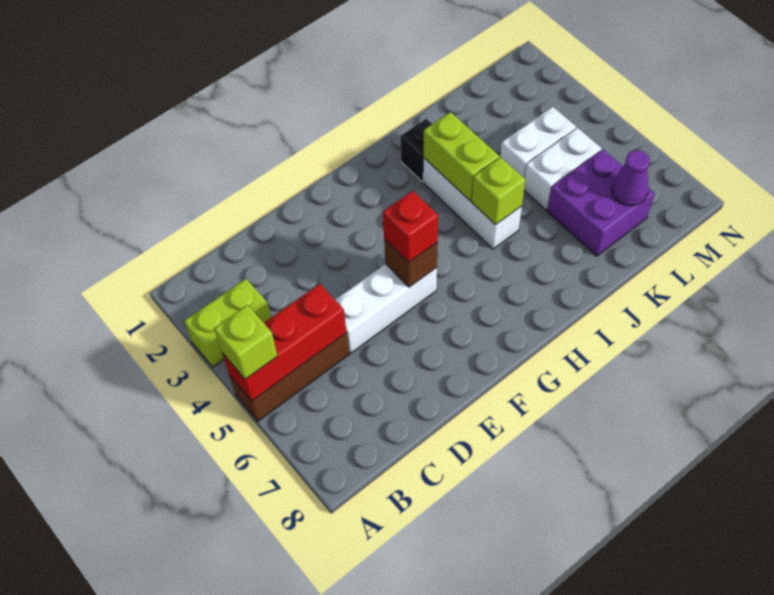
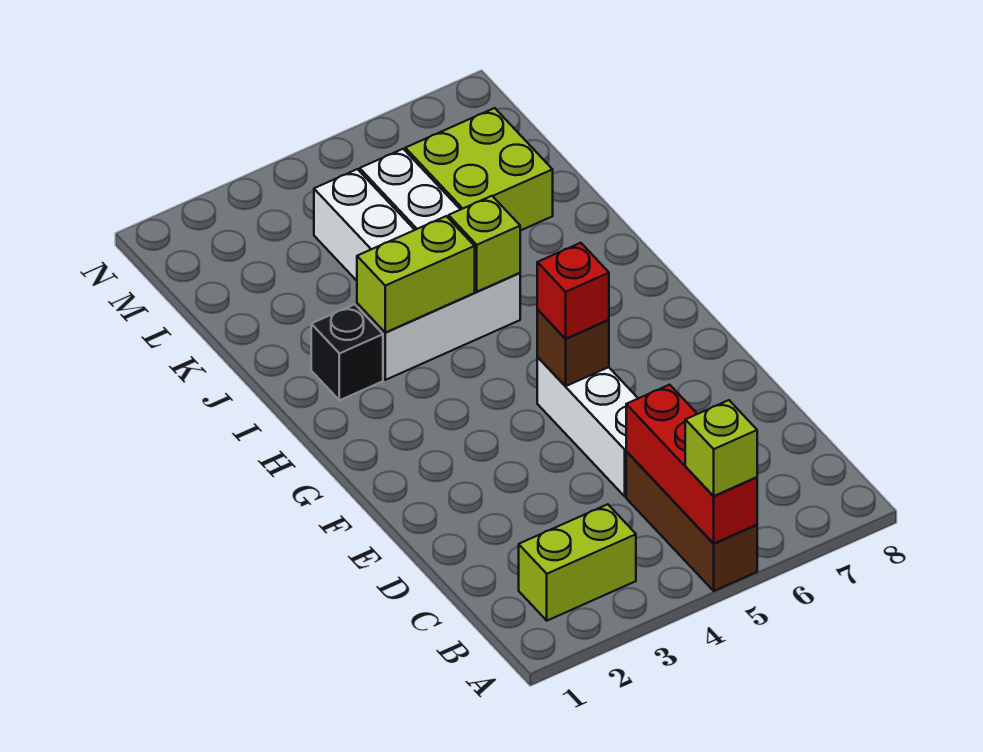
lime brick A3:B3 level 1 -> lime brick B2:B3 level 1
purple brick K6:L7 level 1 -> lime brick K6:L7 level 1
purple cone L7 level 2 -> none

